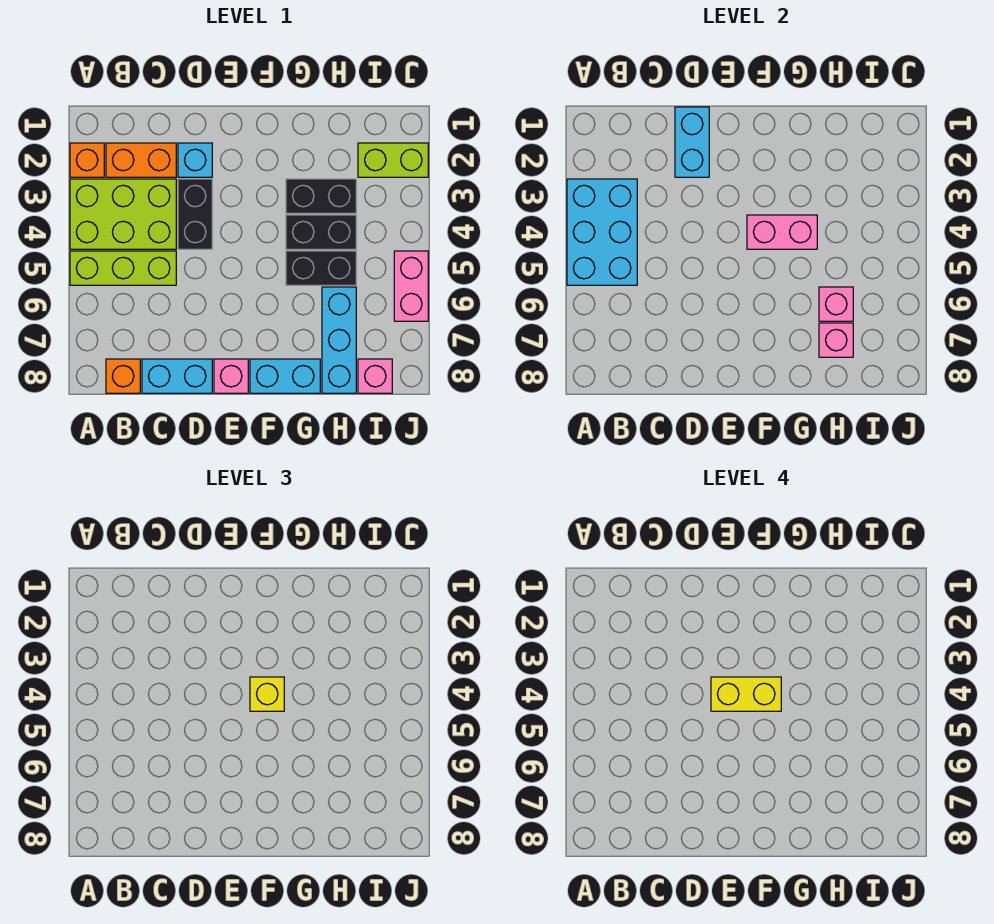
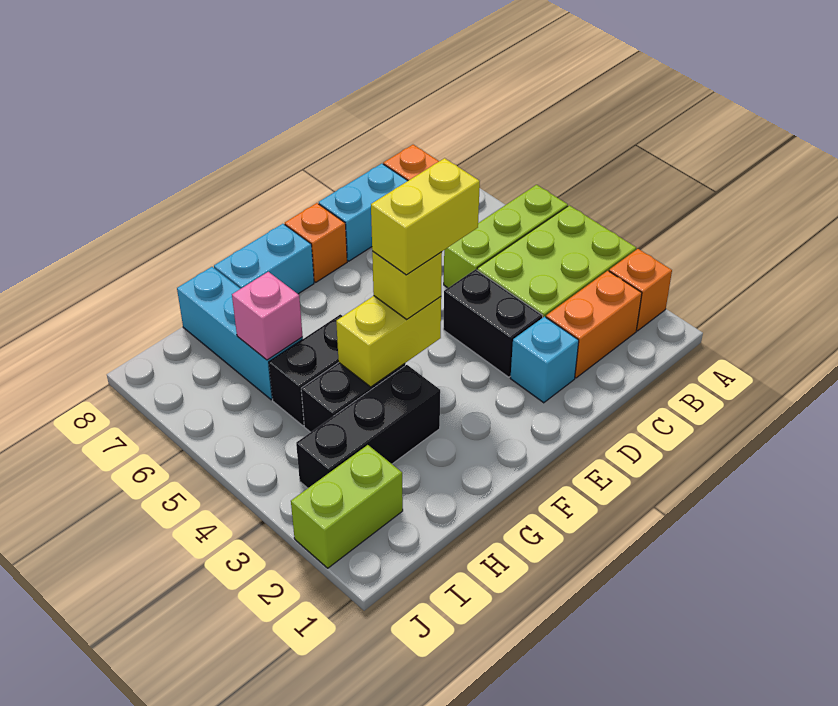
cyan brick A3:B5 level 2 -> none
cyan brick D1:D2 level 2 -> none
pink brick E8 level 1 -> orange brick E8 level 1
pink brick F4:G4 level 2 -> yellow brick F4:G4 level 2
black brick G3:H3 level 1 -> black brick G3:I3 level 1
pink brick H7 level 2 -> none
pink brick I8 level 1 -> none
pink brick J5:J6 level 1 -> none

